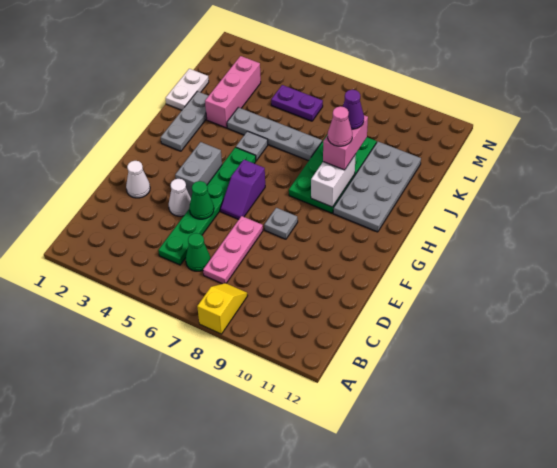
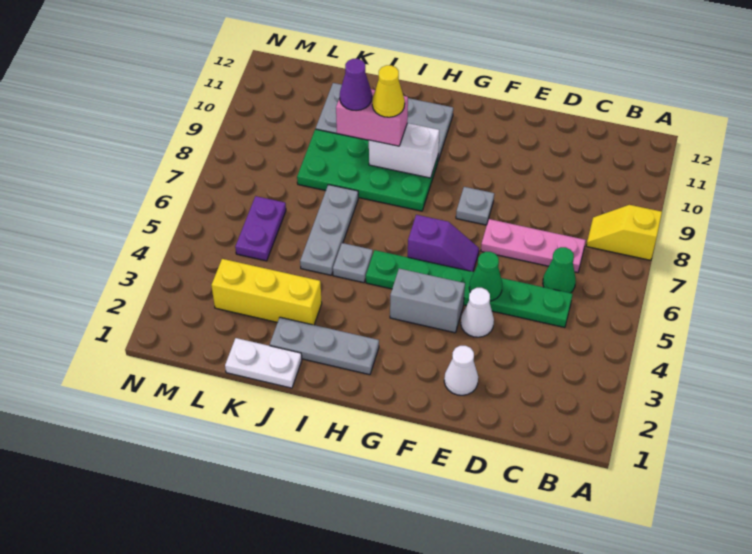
pink cone I9 level 4 -> yellow cone I9 level 4
pink brick J3:L3 level 1 -> yellow brick J3:L3 level 1
grey plate J4:J7 level 1 -> grey plate J5:J7 level 1

